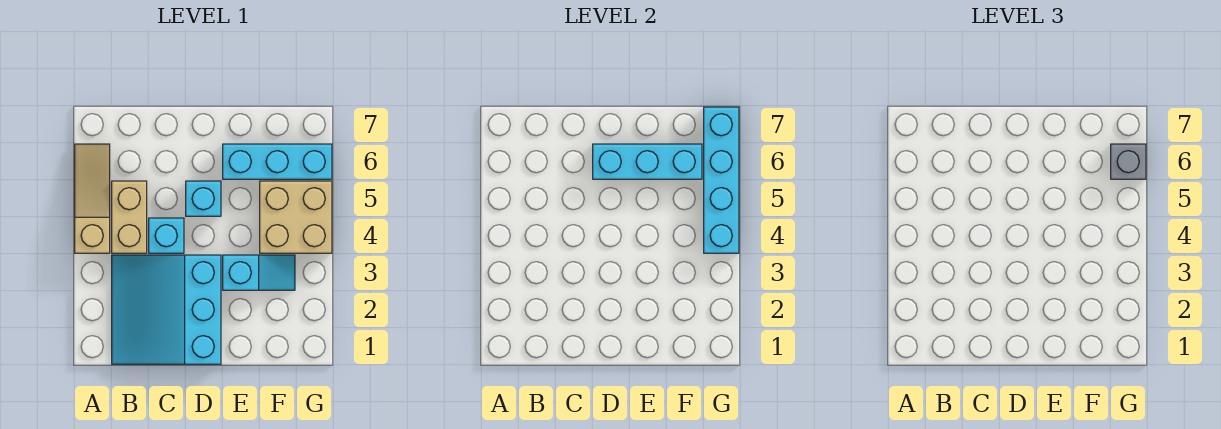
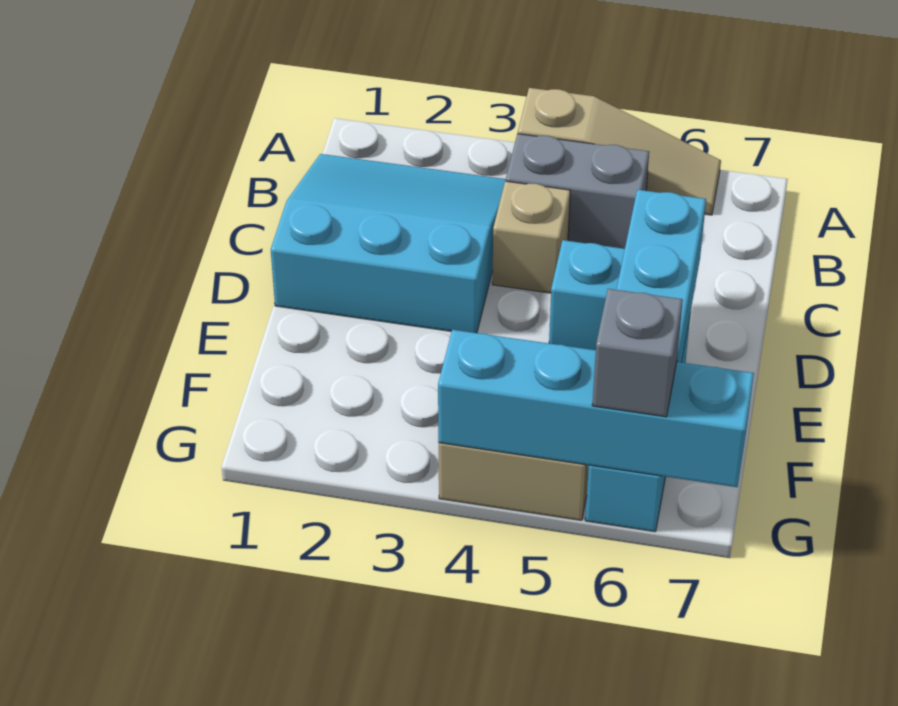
tan brick B4:B5 level 1 -> grey brick B4:B5 level 1
cyan brick C4 level 1 -> tan brick C4 level 1
cyan slope E3:F3 level 1 top E -> none

